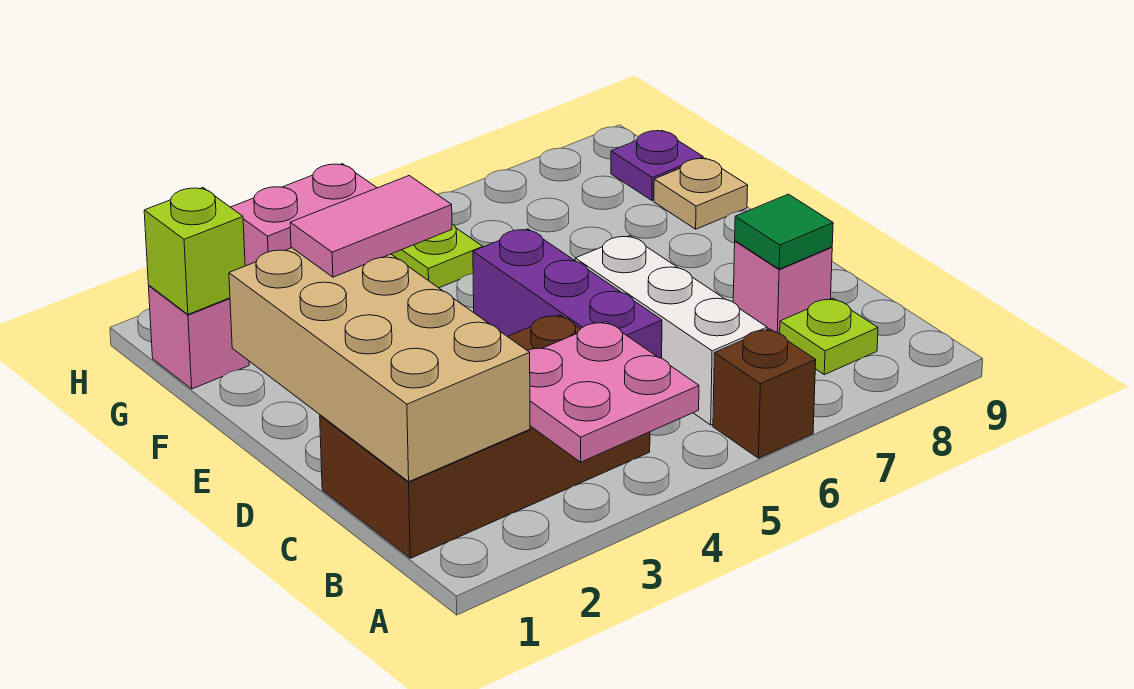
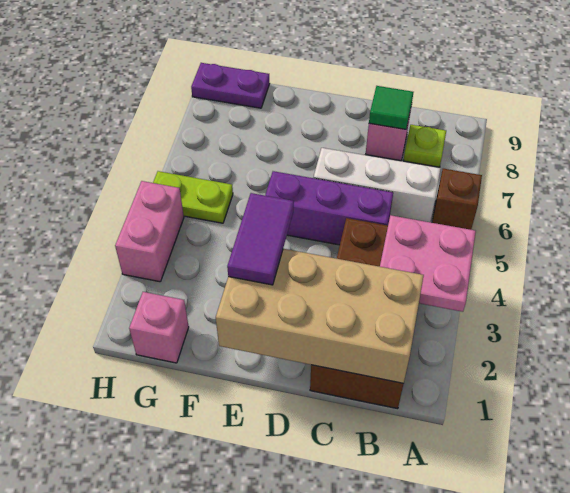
pink tile E2:E3 level 3 -> purple tile E2:E3 level 3
tan plate F9 level 1 -> none
lime brick G1 level 2 -> none
purple plate G9 level 1 -> purple plate G9:H9 level 1

